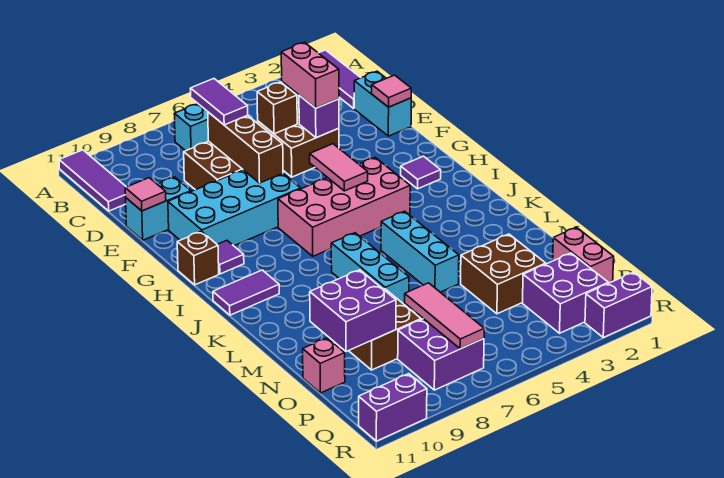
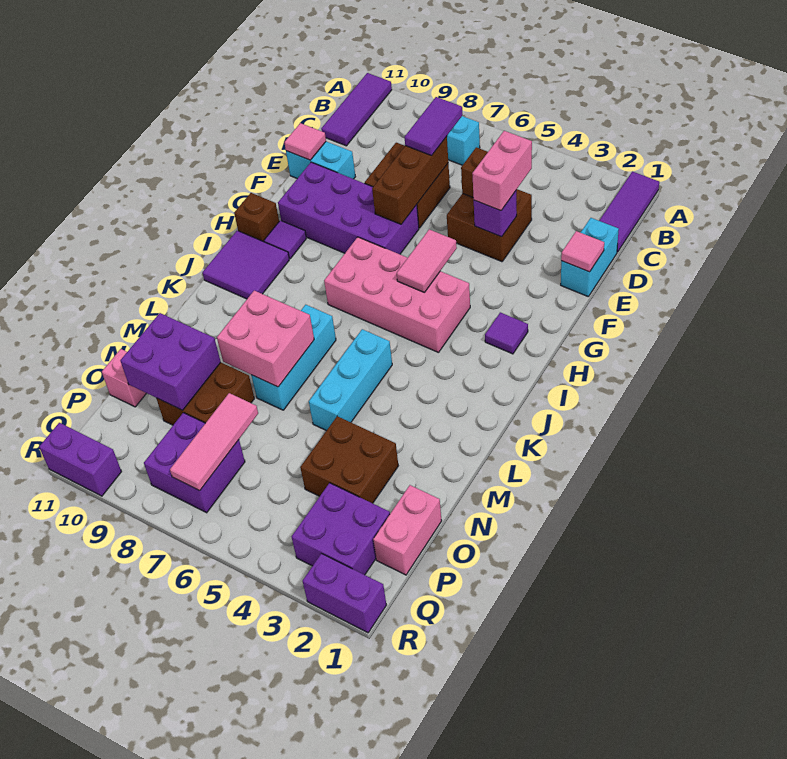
cyan brick F7:G10 level 1 -> purple brick F7:G10 level 1
purple tile J10:J11 level 1 -> purple tile I10:J11 level 1
none -> pink brick L7:M8 level 2

